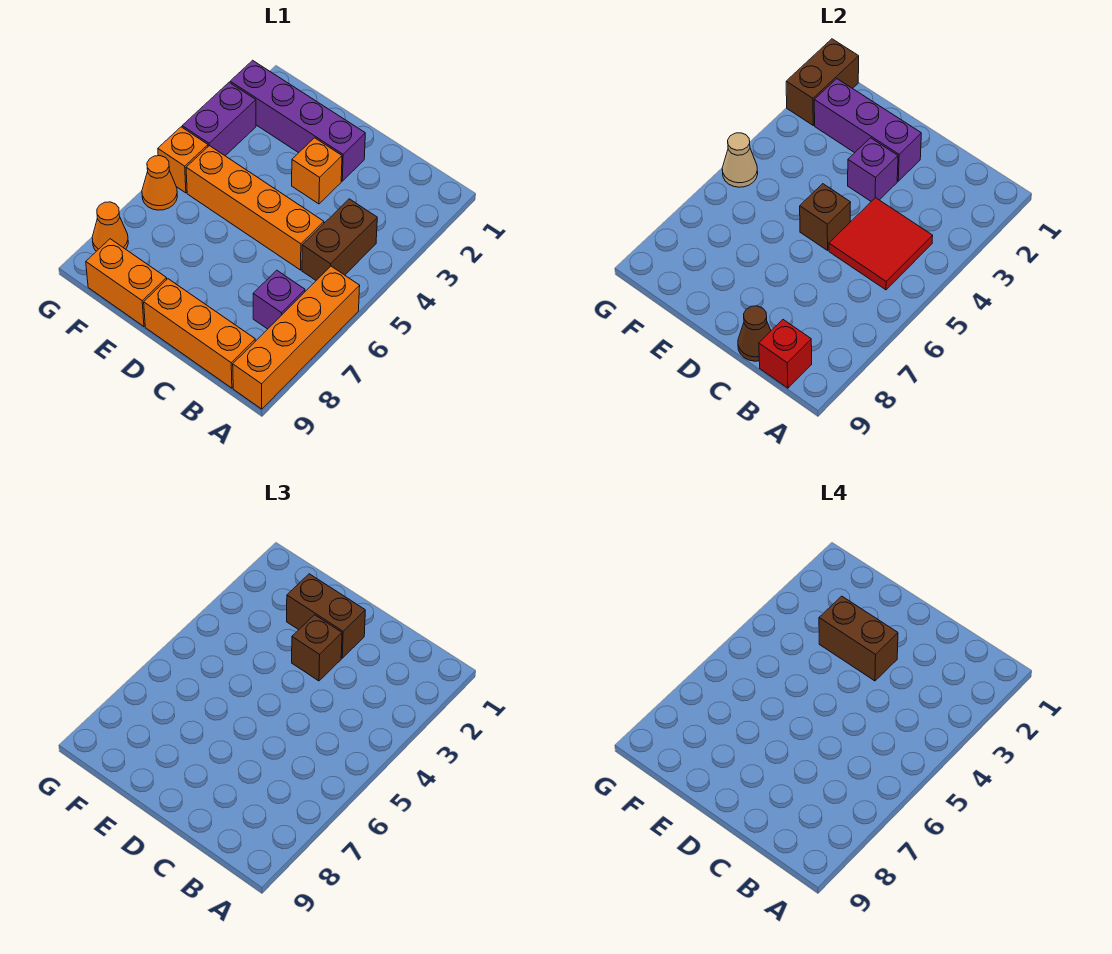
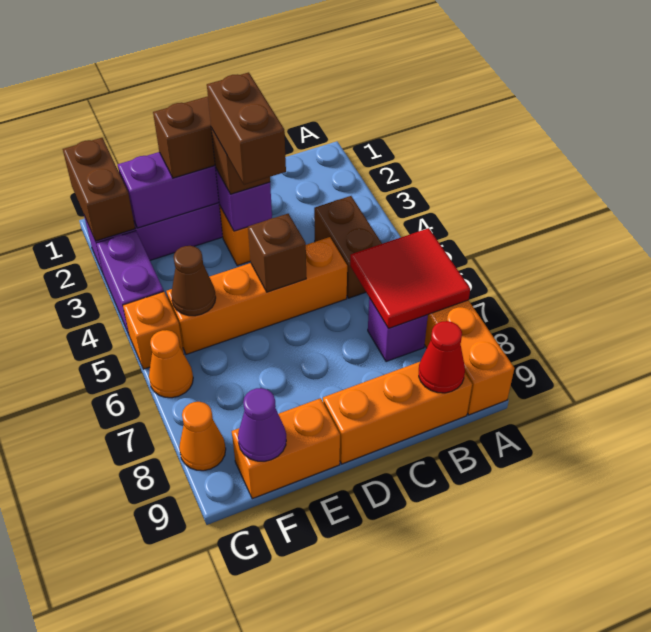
red tile B4:C5 level 2 -> red tile A6:B7 level 2
red brick B9 level 2 -> red cone B9 level 2
brown cone C9 level 2 -> brown cone F5 level 2
brown brick D3:E3 level 4 -> brown brick D3:D4 level 4
none -> purple cone F9 level 2
tan cone G5 level 2 -> none

